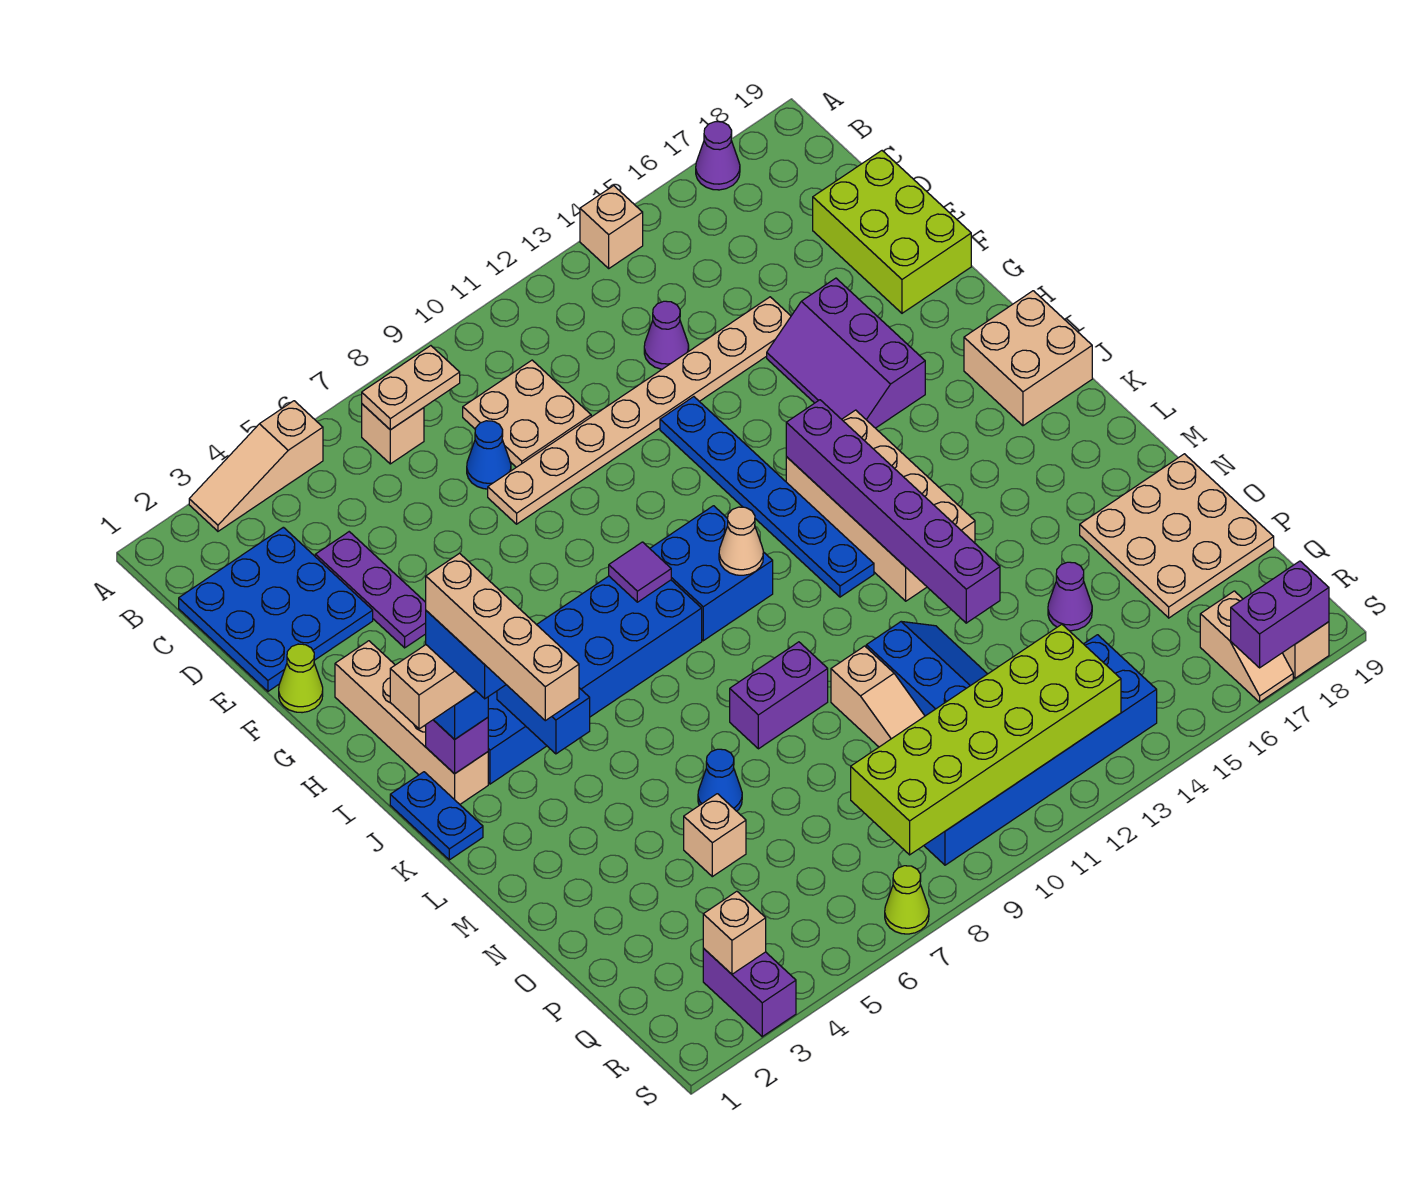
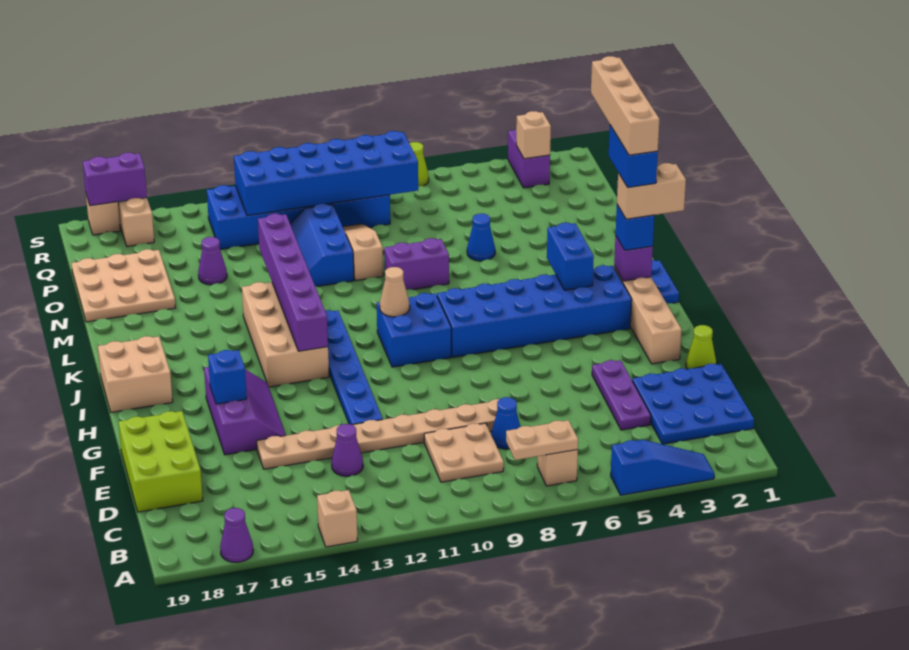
tan slope A3:A5 level 1 top 5 -> blue slope A3:A5 level 1 top 5
none -> blue brick G16 level 2
purple tile I8 level 2 -> none
tan brick O5 level 1 -> none
lime brick Q8:R13 level 2 -> blue brick Q8:R13 level 2

